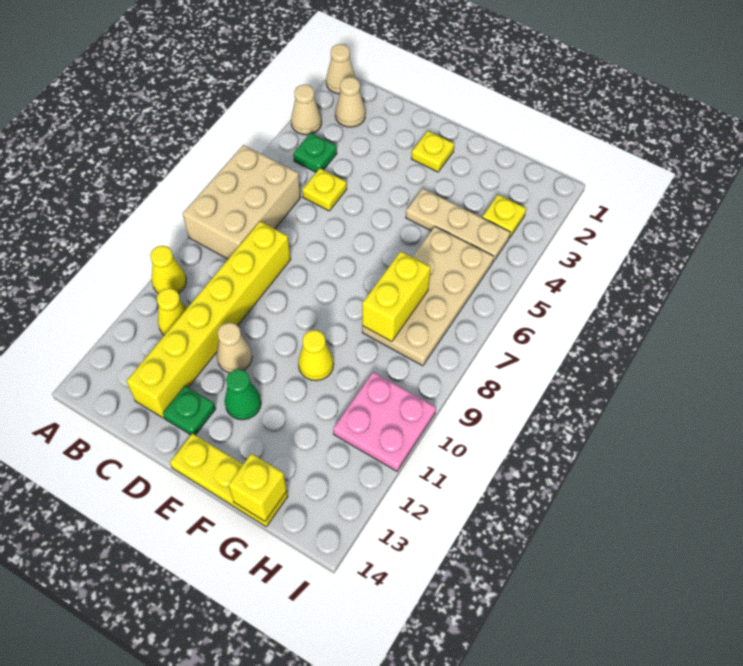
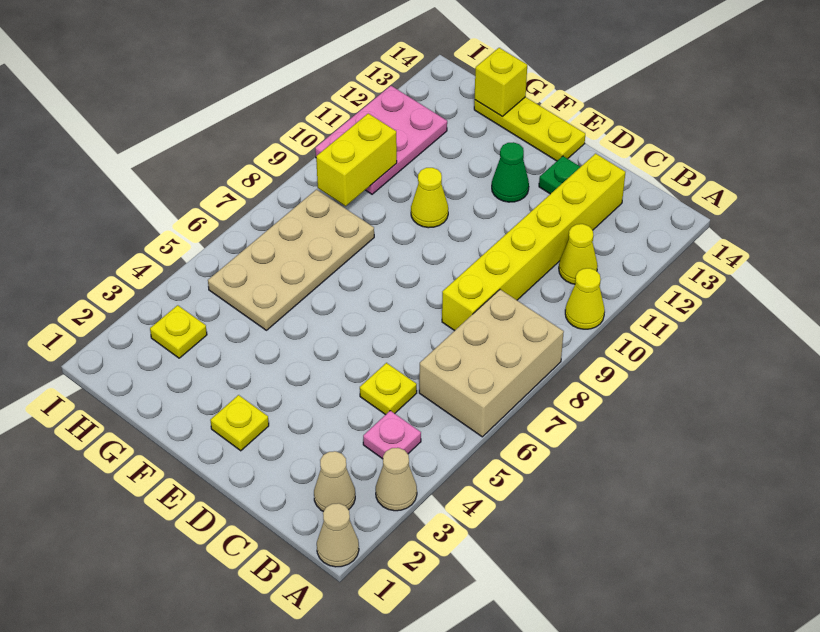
green plate B4 level 1 -> pink plate B4 level 1
tan cone D11 level 1 -> none
tan plate F4:H4 level 1 -> none
yellow brick G7:G8 level 2 -> yellow brick H9:H10 level 2
pink plate H10:I11 level 1 -> pink plate H10:I12 level 1

